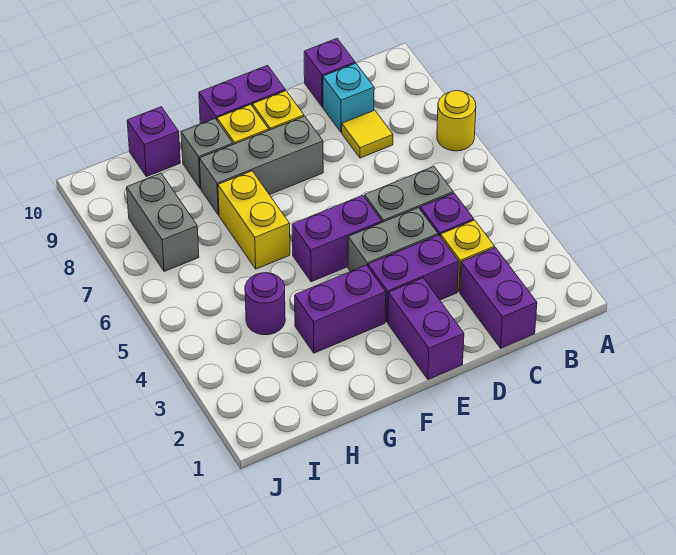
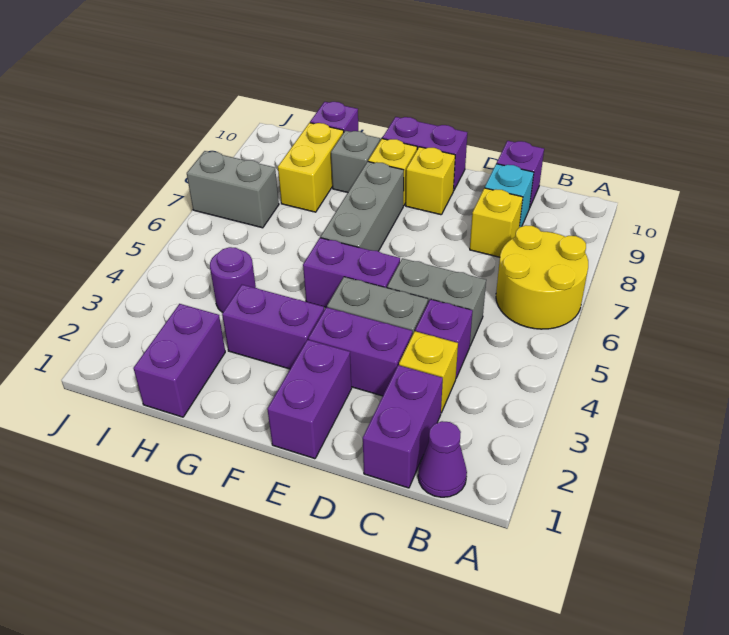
yellow round brick A7 level 1 -> yellow round brick A6:B7 level 1
none -> purple cone B1 level 1
yellow tile C8 level 1 -> yellow brick C8 level 1
grey brick E8:G8 level 1 -> grey brick F6:F8 level 1
yellow brick G6:G7 level 1 -> yellow brick H8:H9 level 1
none -> purple brick H1:H2 level 1
grey brick I7:I8 level 1 -> grey brick I7:J7 level 1

